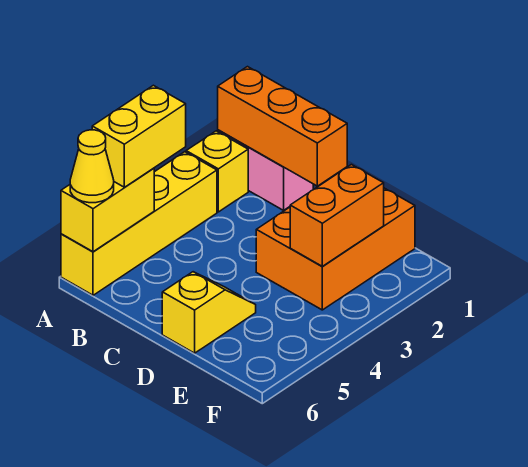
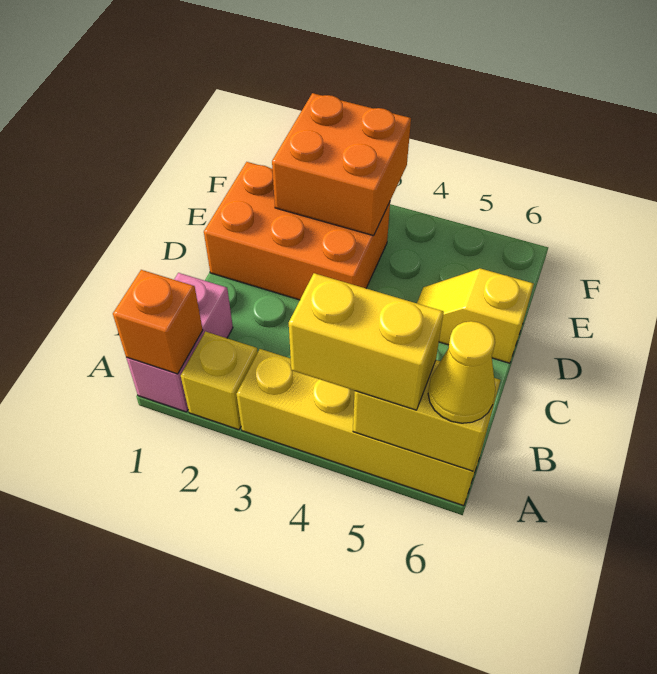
orange brick A1:C1 level 2 -> orange brick A1 level 2
orange brick E2:E3 level 2 -> orange brick E2:F3 level 2

